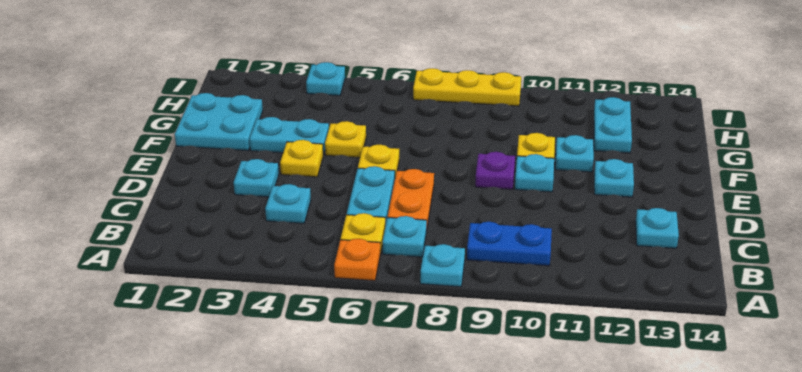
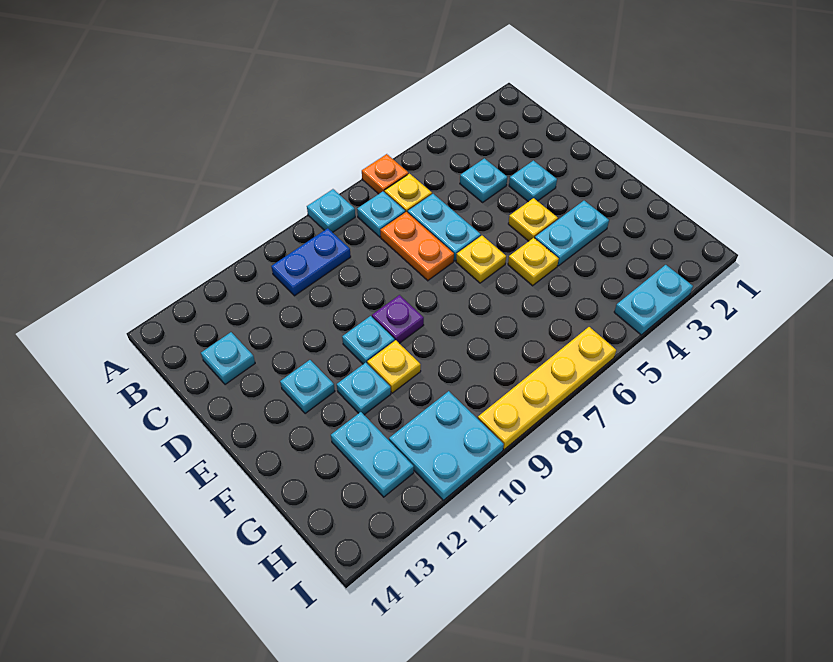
cyan plate F1:G2 level 1 -> cyan plate H10:I11 level 1
cyan plate I4 level 1 -> cyan plate I3:I4 level 1
yellow plate I7:I9 level 1 -> yellow plate I6:I9 level 1

